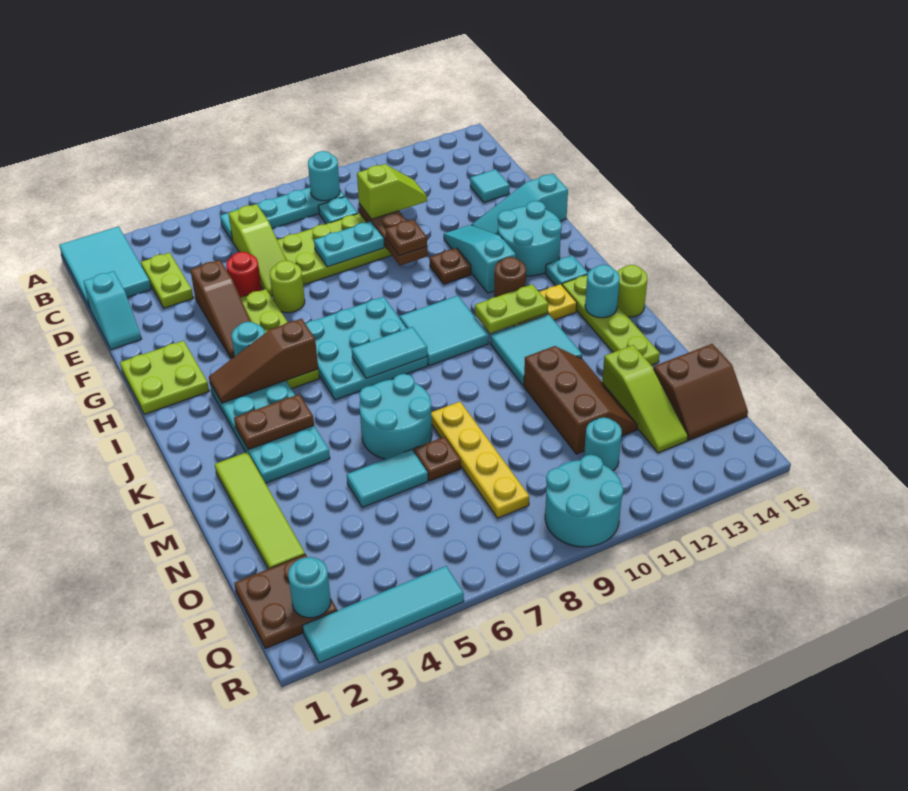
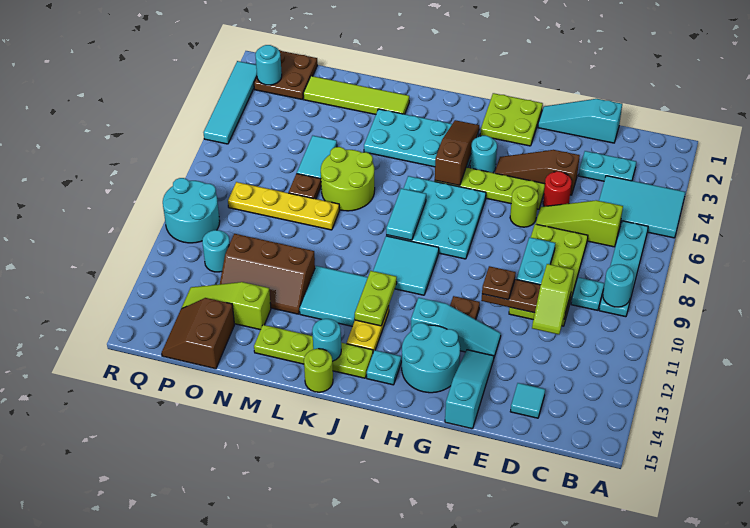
cyan tile A1:C2 level 1 -> cyan tile A4:C5 level 1
lime plate C3:D3 level 1 -> cyan plate C3:D3 level 1
cyan slope D1:E1 level 1 top D -> cyan slope D1:F1 level 1 top D
brown round brick I12 level 1 -> none
brown plate K3:K4 level 2 -> none
cyan round brick L6:M7 level 1 -> lime round brick L6:M7 level 1

